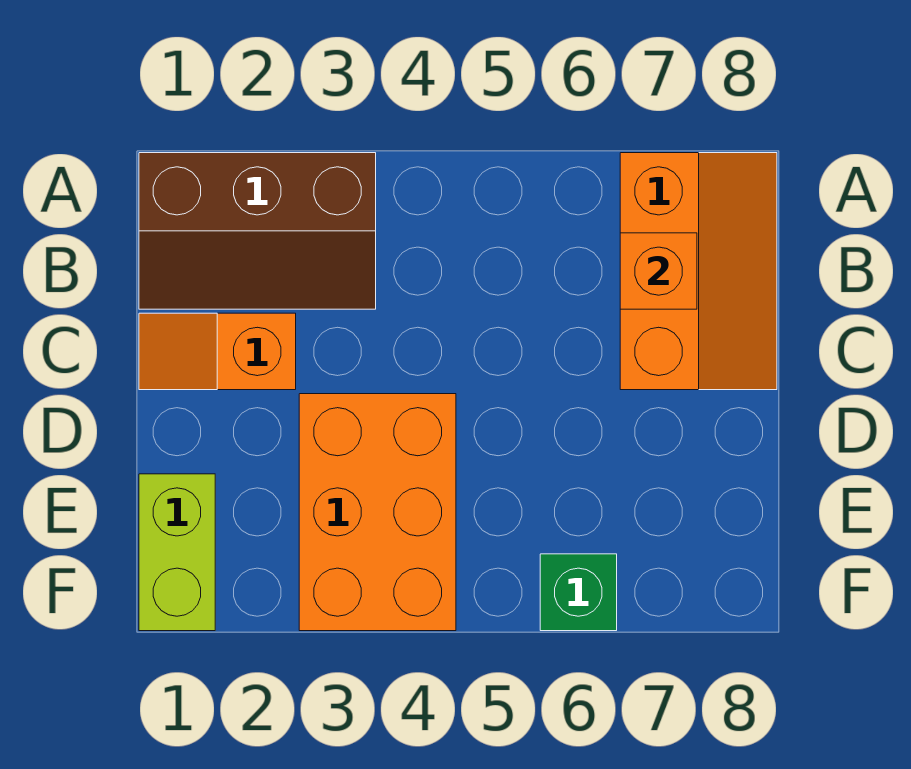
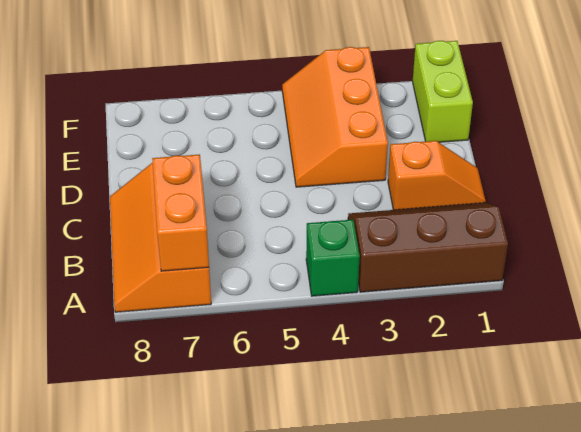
orange brick B7 level 2 -> orange brick A7:B7 level 2
orange brick D3:F4 level 1 -> orange slope D3:F4 level 1 top 3
green brick F6 level 1 -> green brick A4 level 1

